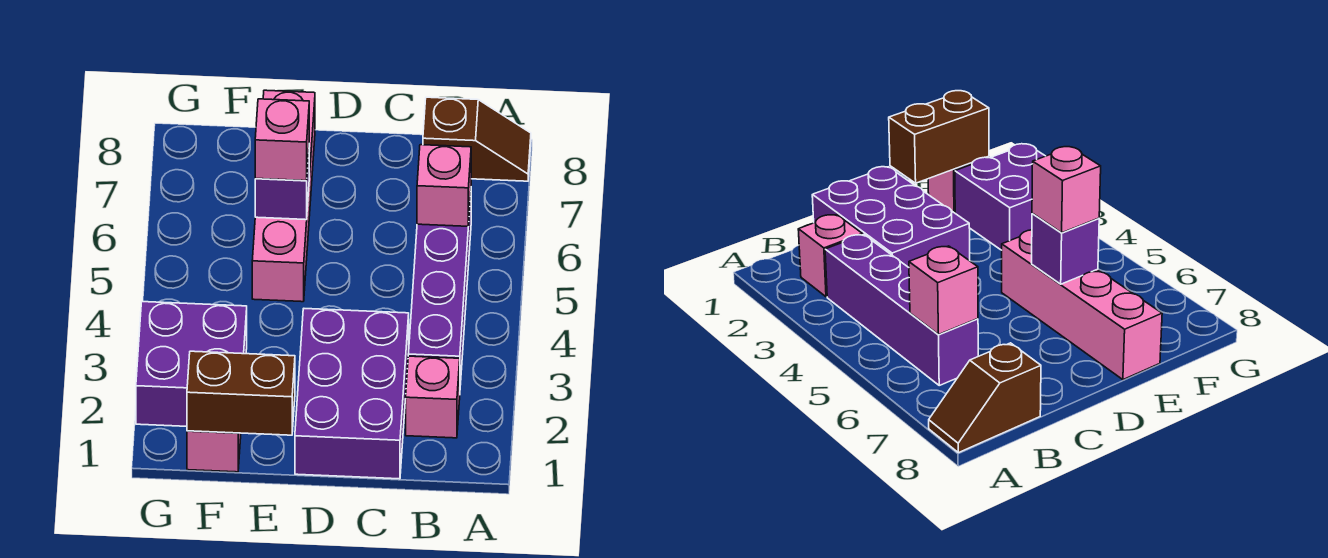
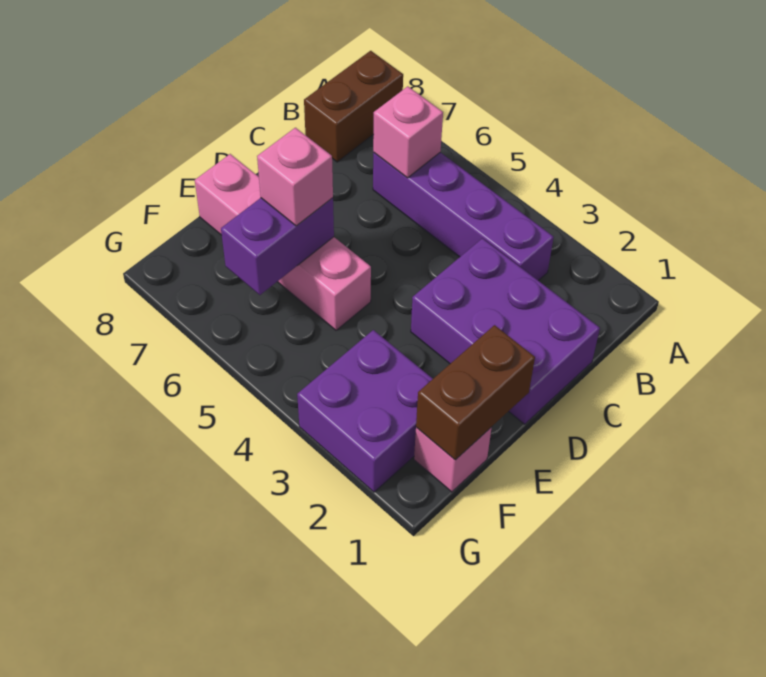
brown slope A8:B8 level 1 top B -> brown brick A8:B8 level 1
pink brick B2 level 1 -> none
purple brick E6 level 2 -> purple brick E6:F6 level 2

